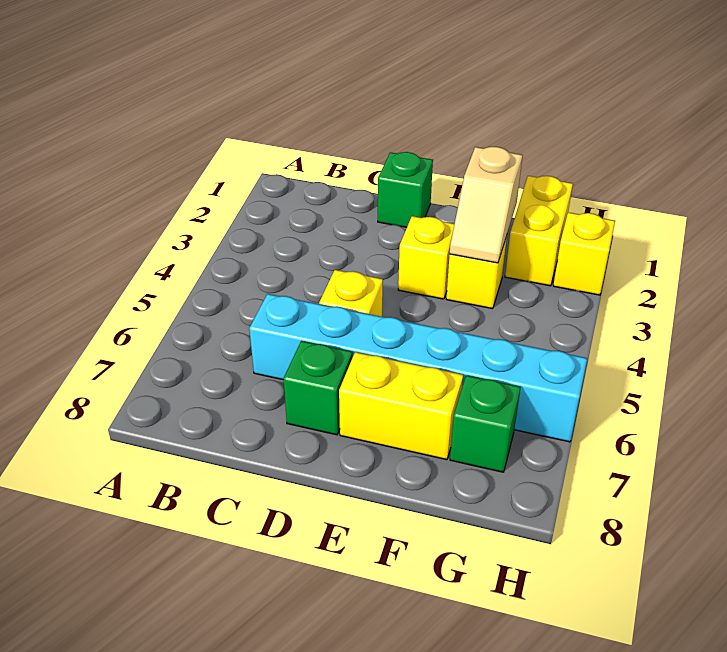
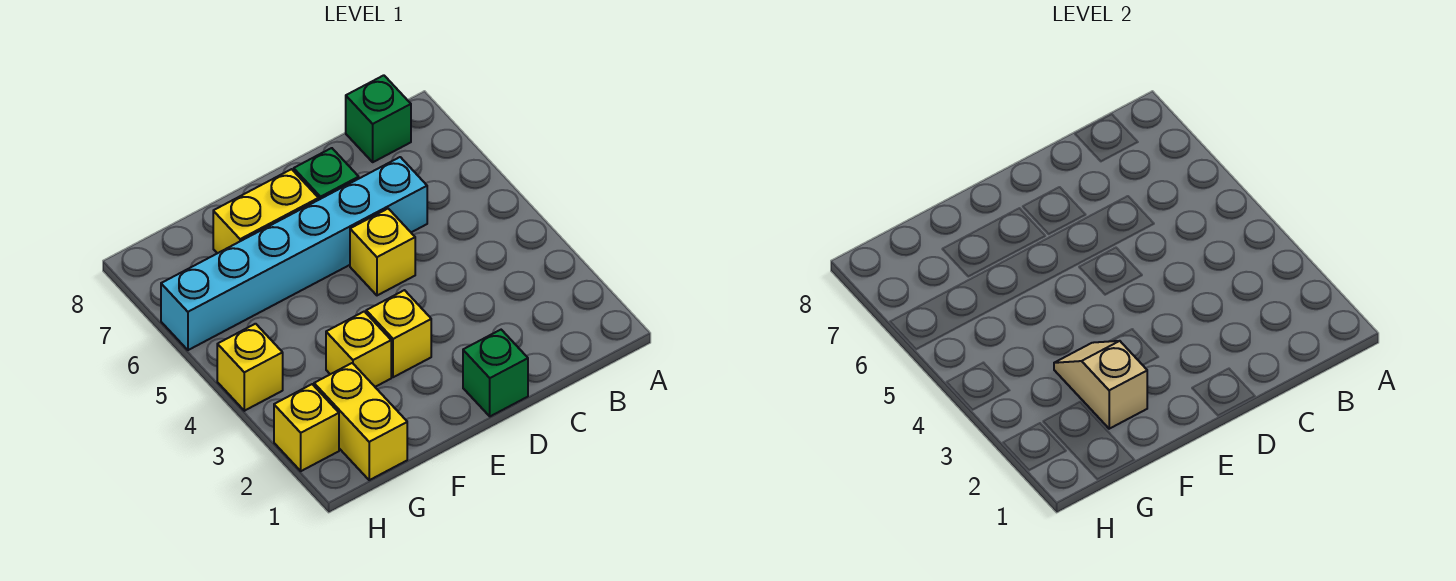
green brick G7 level 1 -> green brick B8 level 1
none -> yellow brick H4 level 1

